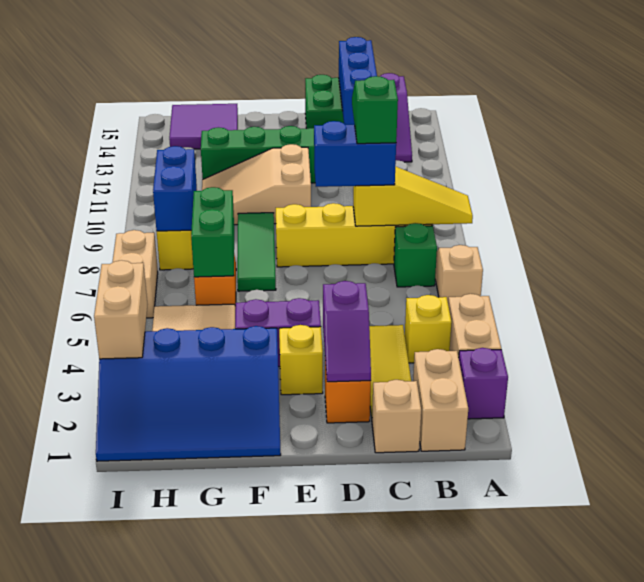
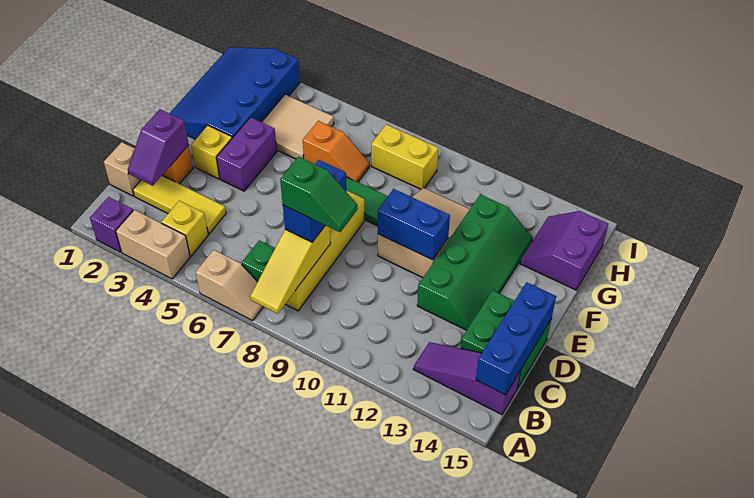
tan brick B1:B2 level 1 -> none
blue brick C13:C15 level 2 -> blue brick B15:D15 level 2
purple slope D2:D3 level 2 top 3 -> purple slope C2:D2 level 2 top D
green brick G6:G7 level 2 -> none
purple tile G14:H15 level 1 -> purple slope G14:H15 level 1 top 15
blue brick H8:H9 level 2 -> blue brick E10:E11 level 2
tan brick I3:I4 level 2 -> none
tan brick I6:I7 level 1 -> none

